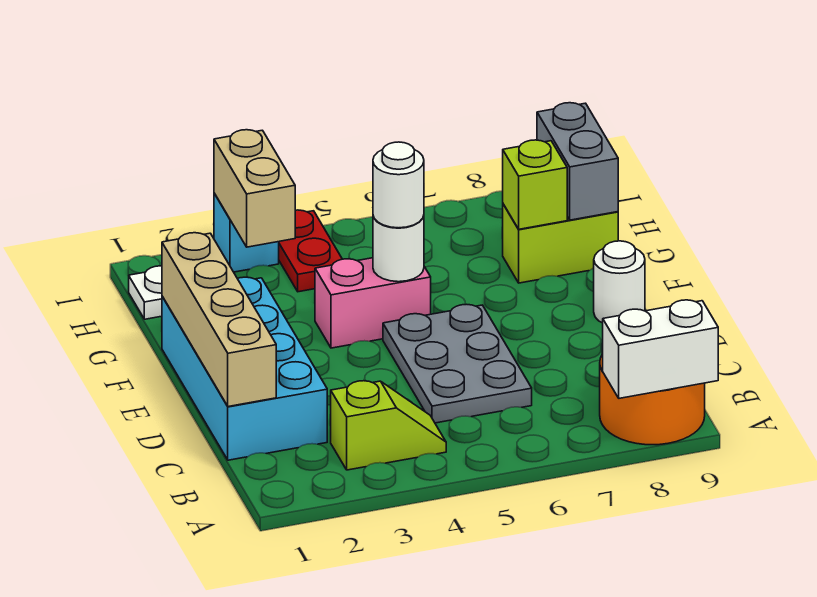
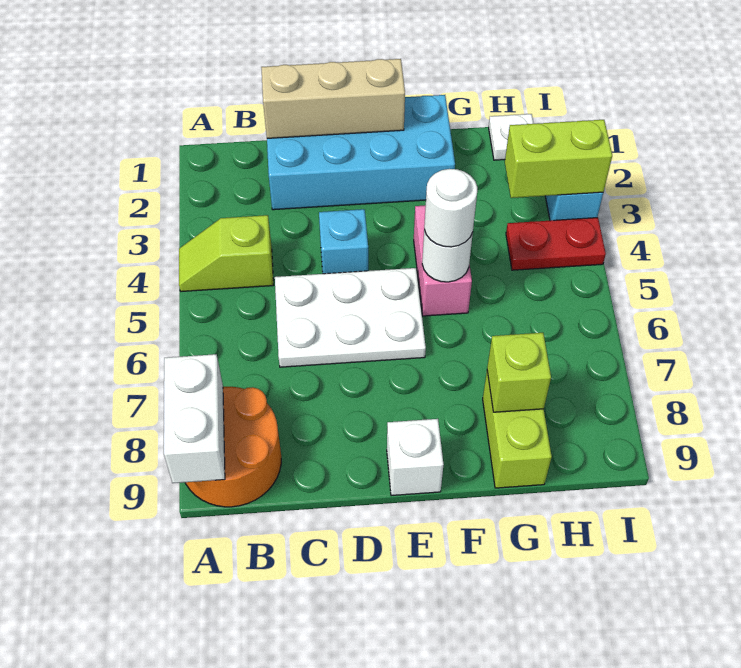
lime slope B3:B4 level 1 top 3 -> lime slope A4:B4 level 1 top B
tan brick C1:F1 level 2 -> tan brick C1:E1 level 2
grey plate C5:E6 level 1 -> white plate C5:E6 level 1
none -> cyan brick D4 level 1
white round brick E9 level 1 -> white brick E9 level 1
grey brick G9:H9 level 2 -> none
tan brick H3:I3 level 2 -> lime brick H3:I3 level 2

